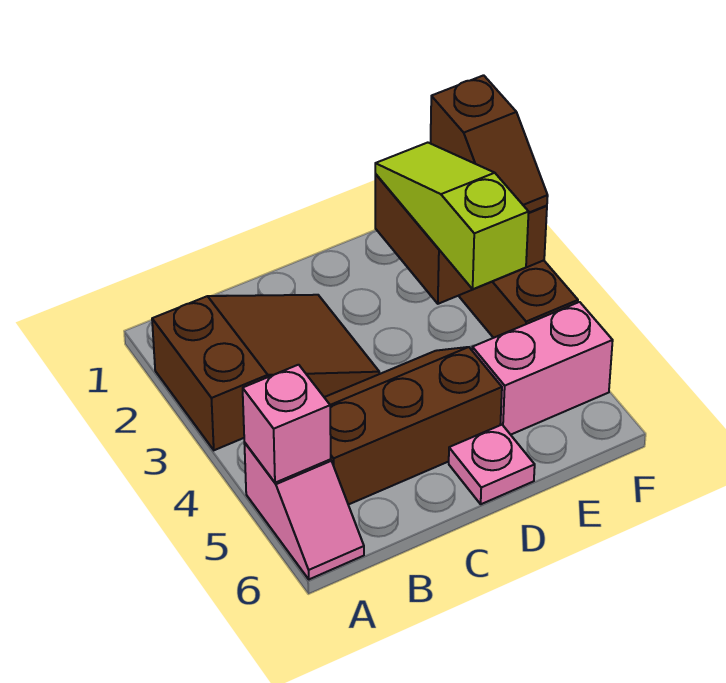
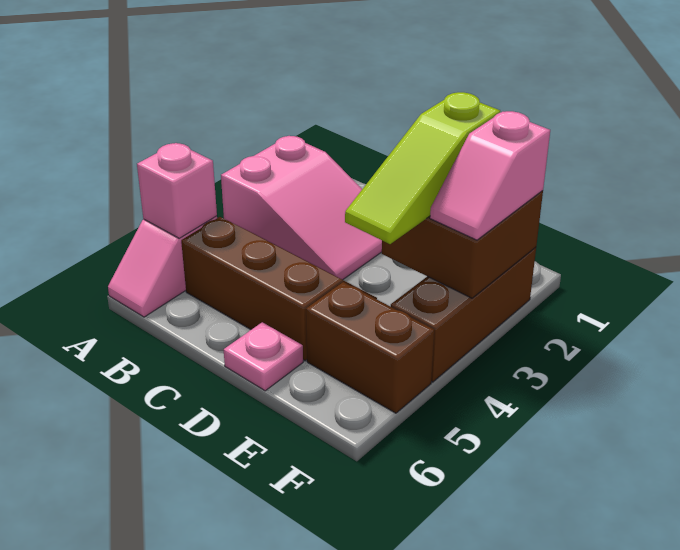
brown slope A2:C3 level 1 top A -> pink slope A2:C3 level 1 top A
lime slope E2:E4 level 3 top 4 -> lime slope E2:E4 level 3 top 2
pink brick E5:F5 level 1 -> brown brick E5:F5 level 1
brown slope F2:F3 level 3 top 2 -> pink slope F2:F3 level 3 top 2

